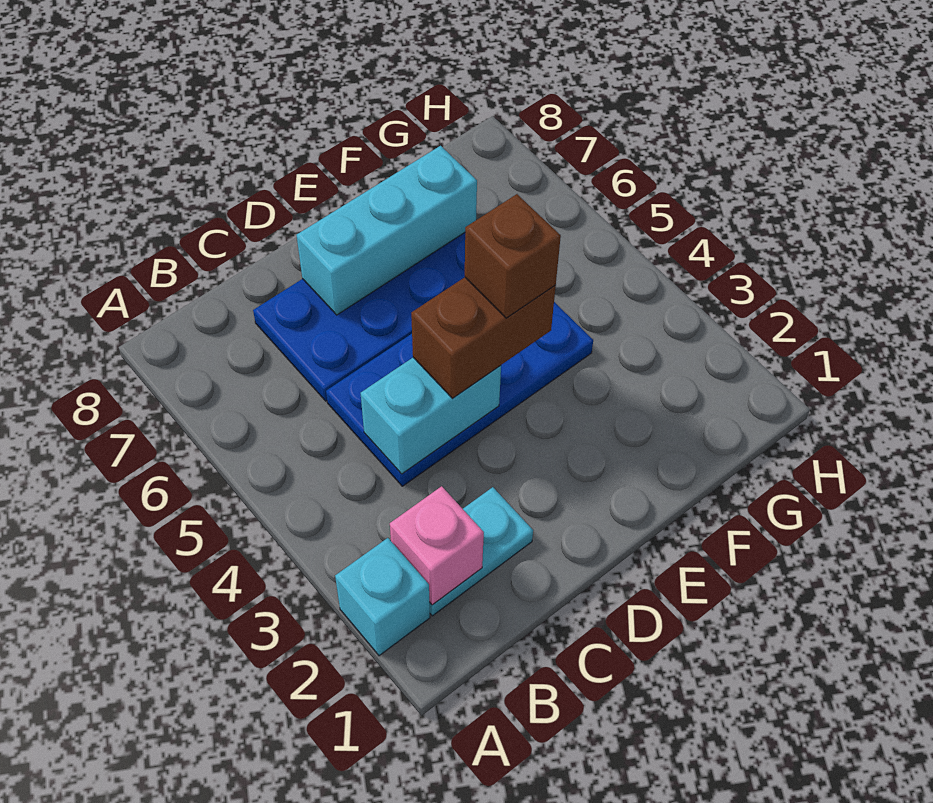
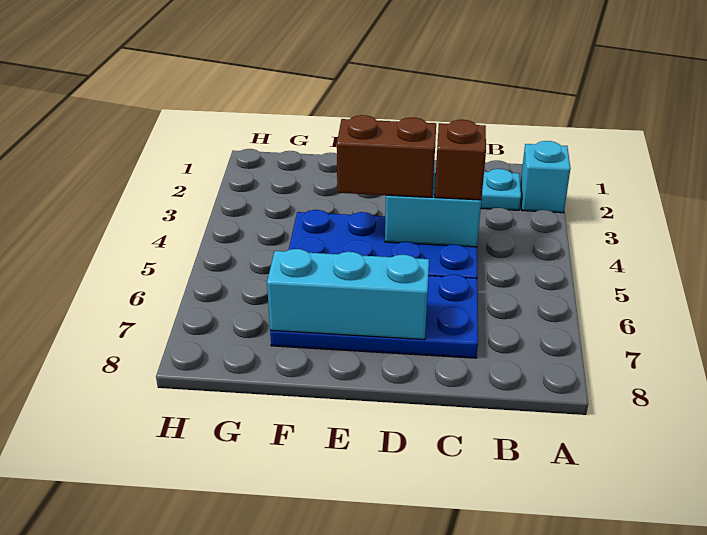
pink brick B2 level 2 -> none
brown brick E4 level 4 -> brown brick C4 level 3

